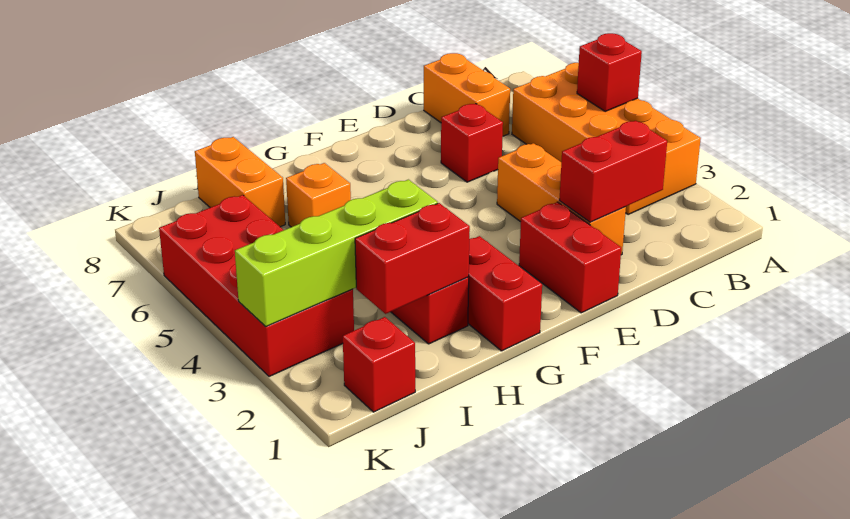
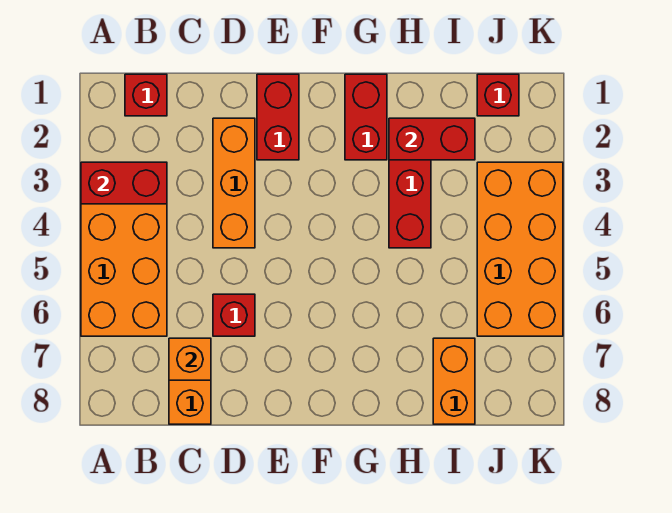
red brick A5 level 2 -> red brick B1 level 1
red brick C2:D2 level 2 -> red brick A3:B3 level 2
lime brick H3:K3 level 2 -> none
orange brick H6 level 1 -> orange brick C7 level 2
red brick J3:K6 level 1 -> orange brick J3:K6 level 1

